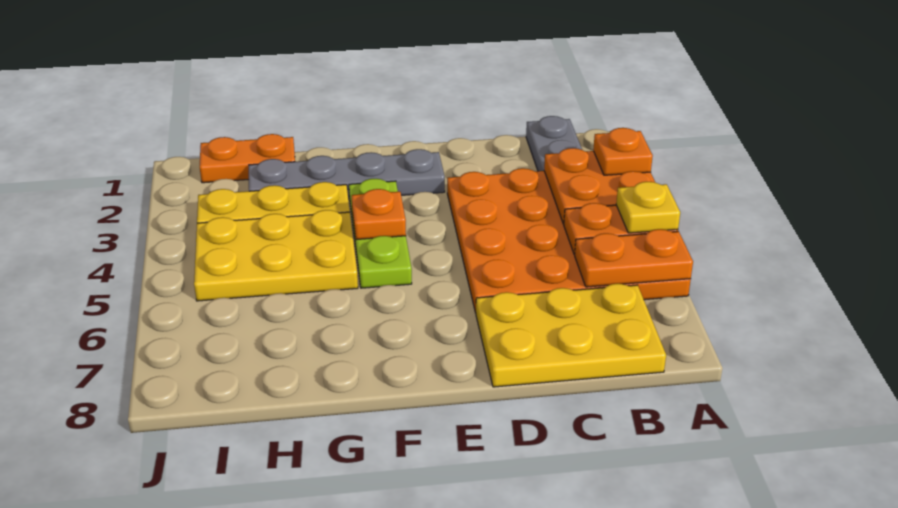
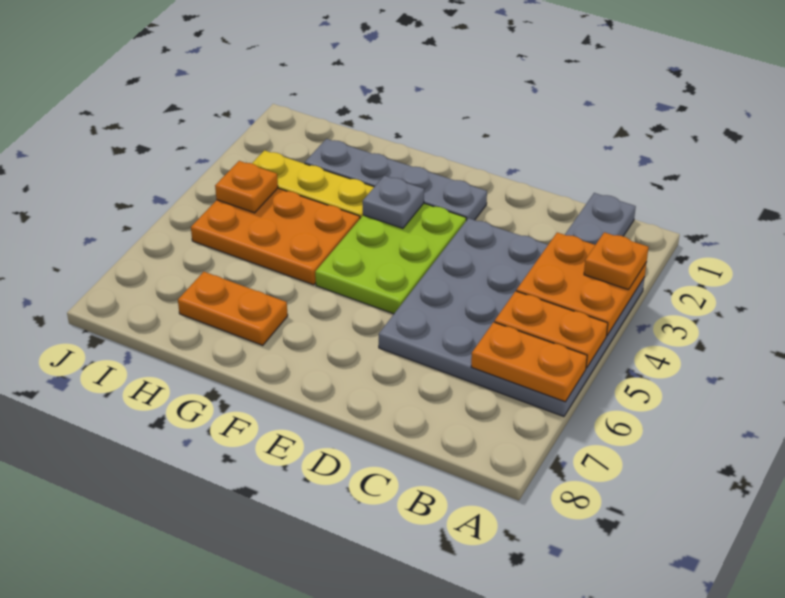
orange plate A3:D6 level 1 -> grey plate A3:D6 level 1
yellow plate A5 level 3 -> none
yellow plate B7:D8 level 1 -> none
lime plate F3:F5 level 1 -> lime plate E3:F5 level 1
none -> grey plate F3 level 2
orange plate F4 level 2 -> orange plate I4 level 2
yellow plate G4:I5 level 1 -> orange plate G4:I5 level 1
orange plate H1:I1 level 1 -> orange plate G7:H7 level 1

